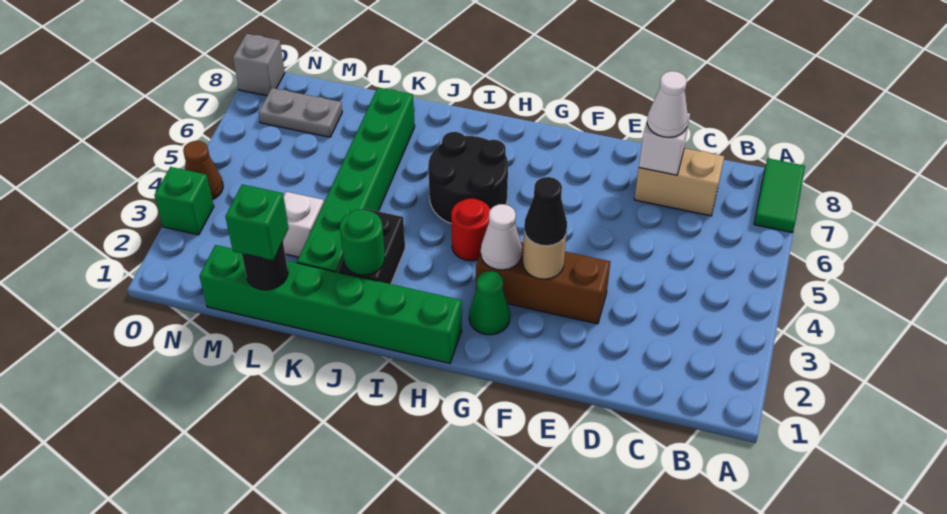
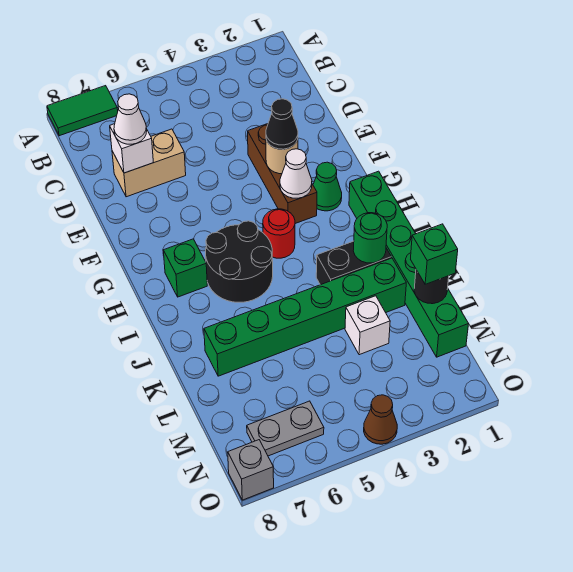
tan brick C7:D7 level 1 -> tan brick D6:D7 level 1
grey plate M7:N7 level 1 -> grey plate N6:N7 level 1
green brick O3 level 1 -> green brick H7 level 1

